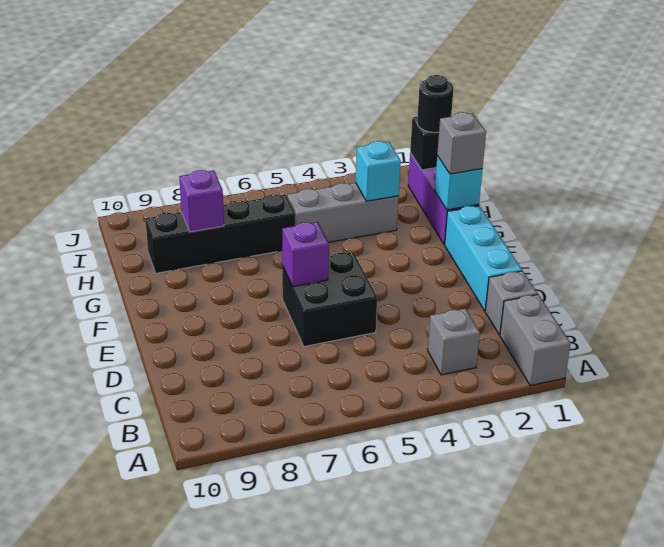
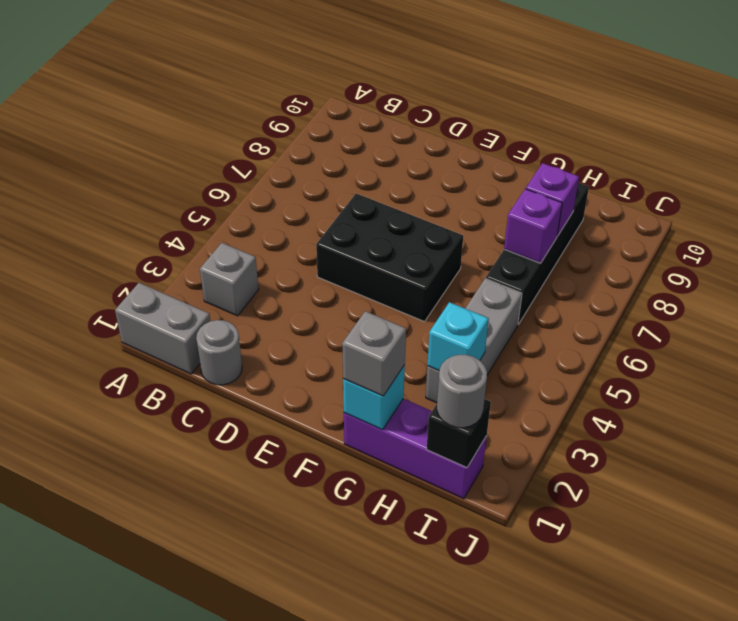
grey brick C1 level 1 -> grey round brick C1 level 1
cyan brick D1:F1 level 1 -> none
black brick D5:E6 level 1 -> black brick D5:F6 level 1
purple brick E6 level 2 -> purple brick H7 level 2
black round brick I1 level 3 -> grey round brick I1 level 3

